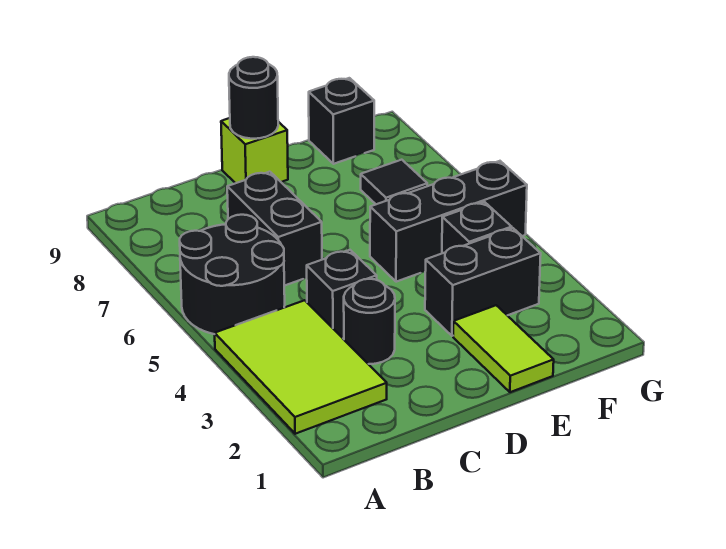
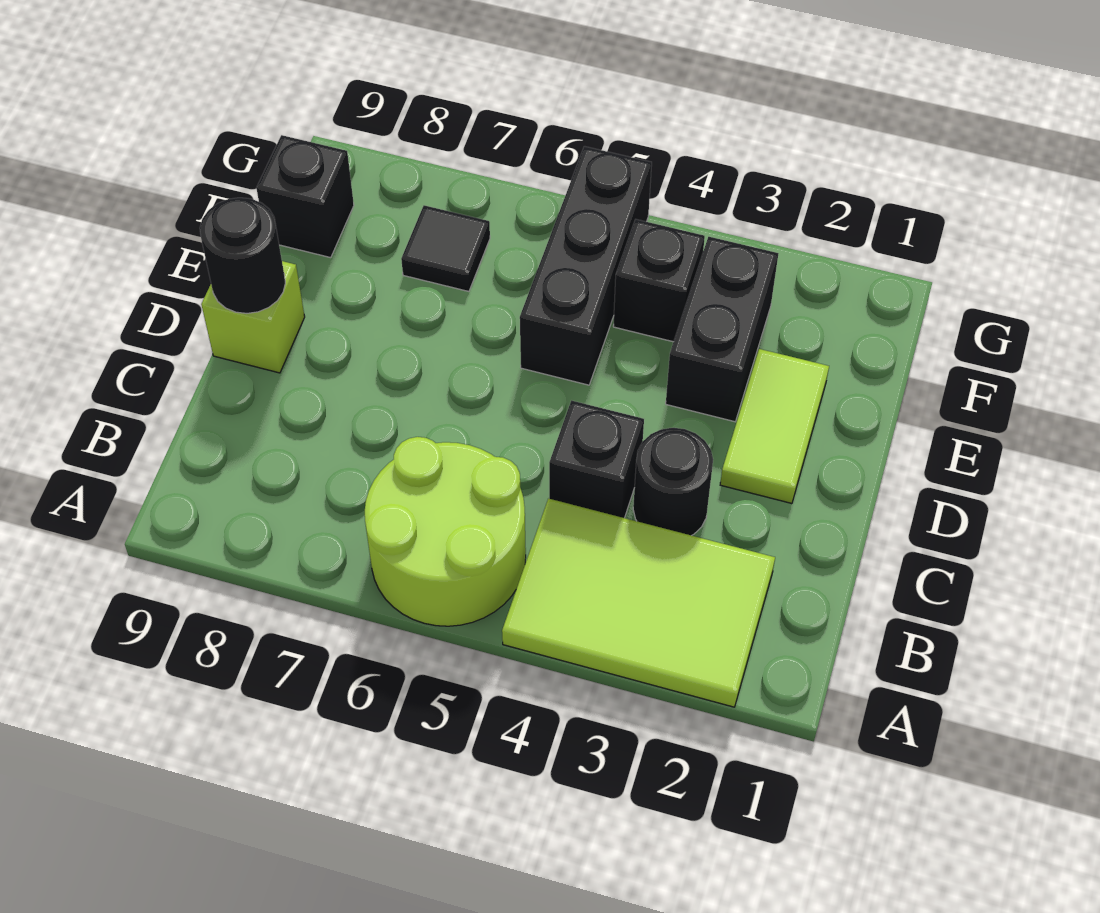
black round brick A5:B6 level 1 -> lime round brick A5:B6 level 1
black brick C6:C7 level 1 -> none
lime tile E1:E2 level 1 -> lime tile D2:E2 level 1

